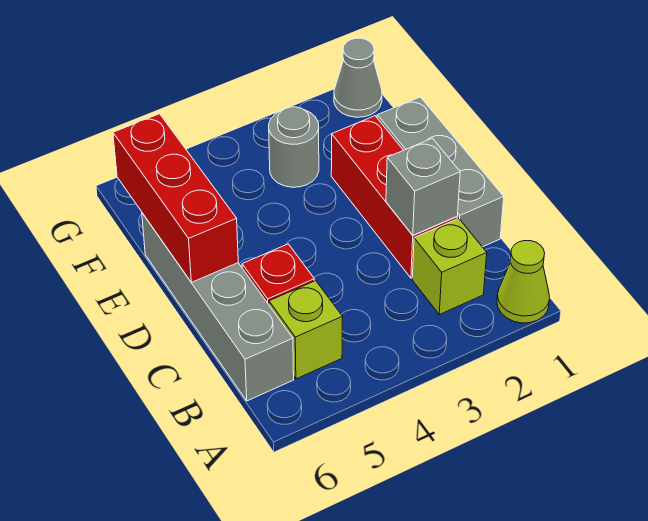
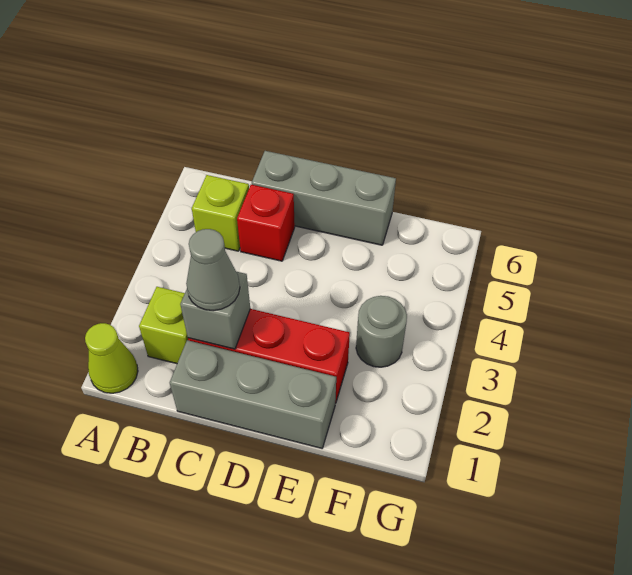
grey brick B6:E6 level 1 -> grey brick C6:E6 level 1
red brick D6:F6 level 2 -> none
grey cone G1 level 1 -> grey cone C2 level 3

